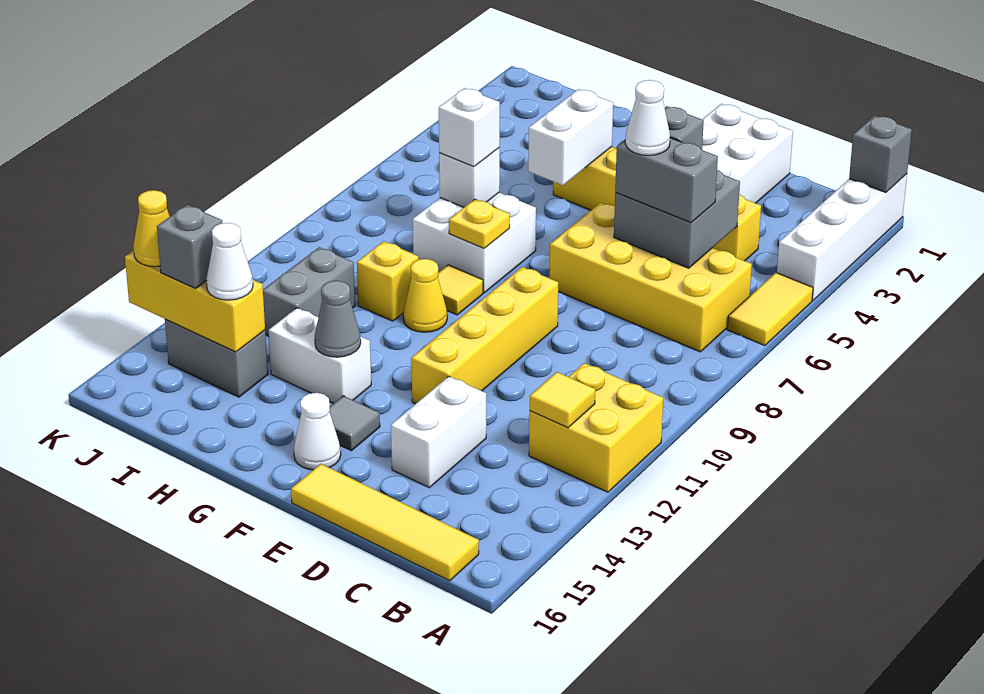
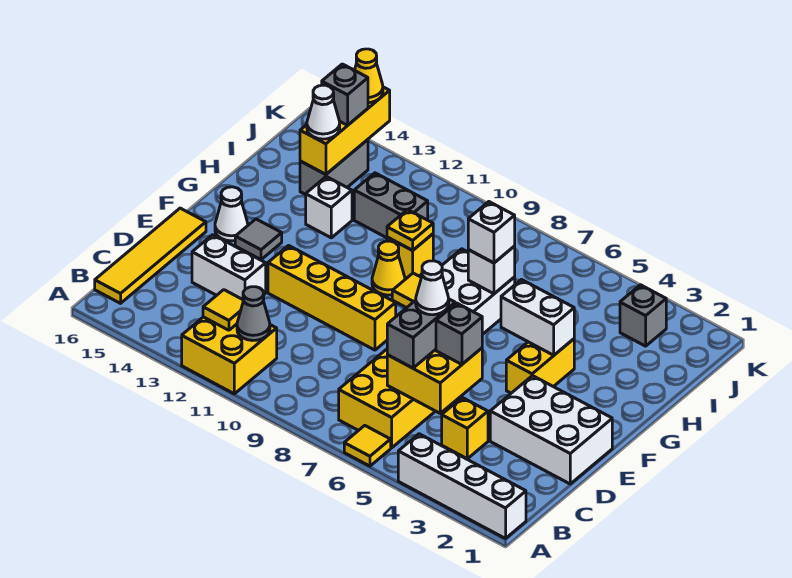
grey brick A1 level 2 -> grey brick J3 level 1
yellow tile A5:A6 level 1 -> yellow tile A6 level 1
grey brick C5:D6 level 2 -> yellow brick C5:D6 level 2
yellow plate G8 level 2 -> yellow plate H10 level 2
white brick G13:H13 level 1 -> white brick H13 level 1
grey cone G13 level 2 -> grey cone B11 level 2

